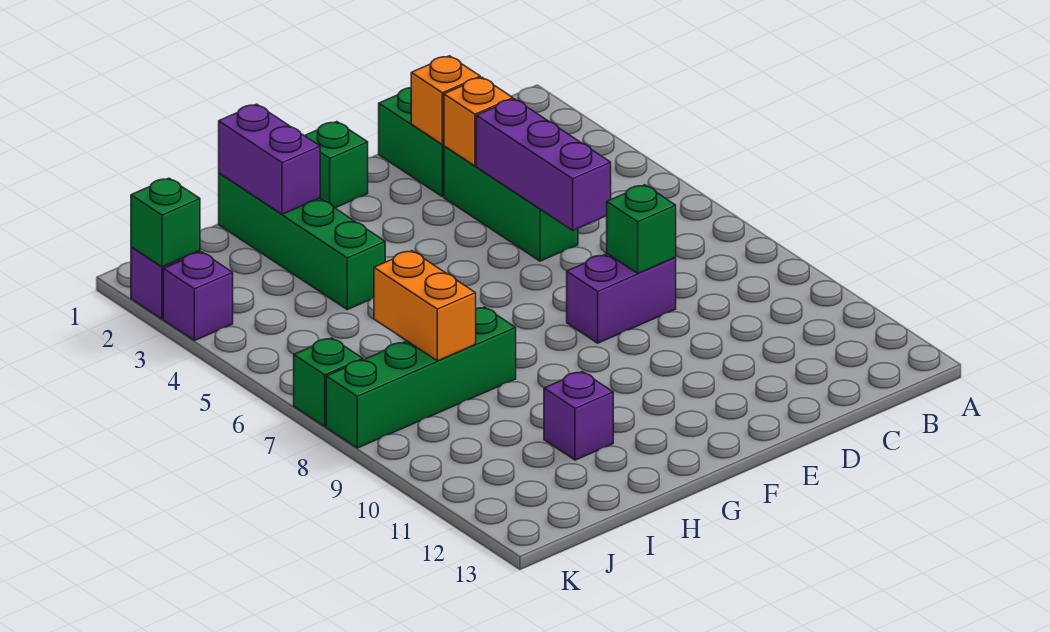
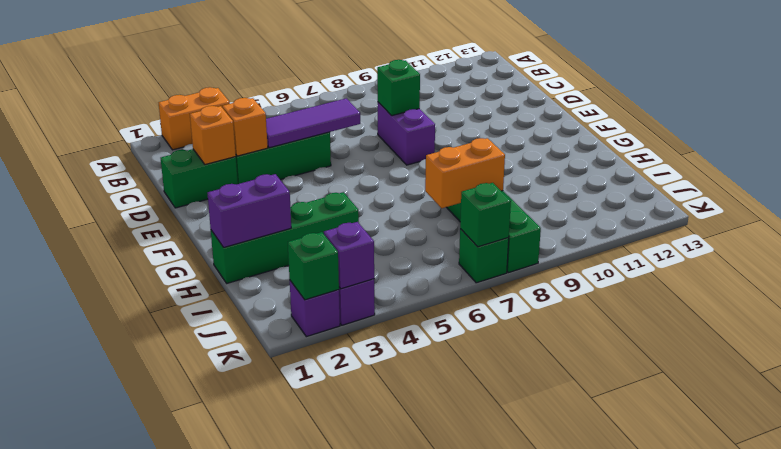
none -> orange brick A2:A3 level 1
purple brick D4:D6 level 2 -> purple tile D4:D6 level 2
green brick F1 level 1 -> green brick K7 level 2
purple brick H11 level 1 -> purple brick K3 level 2

